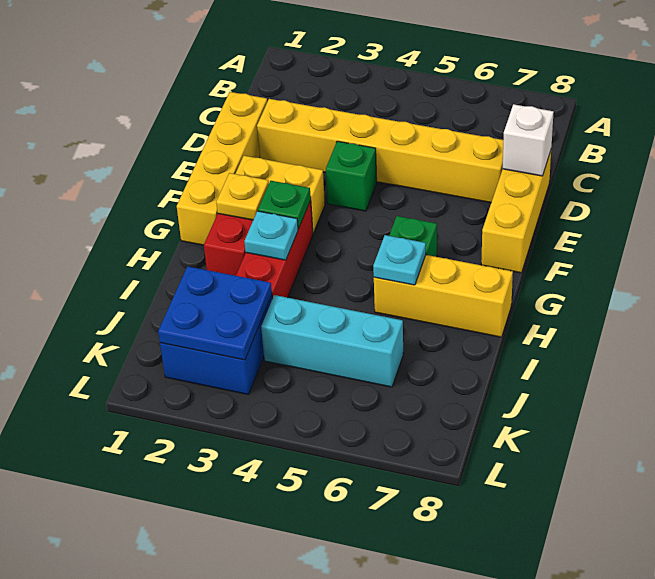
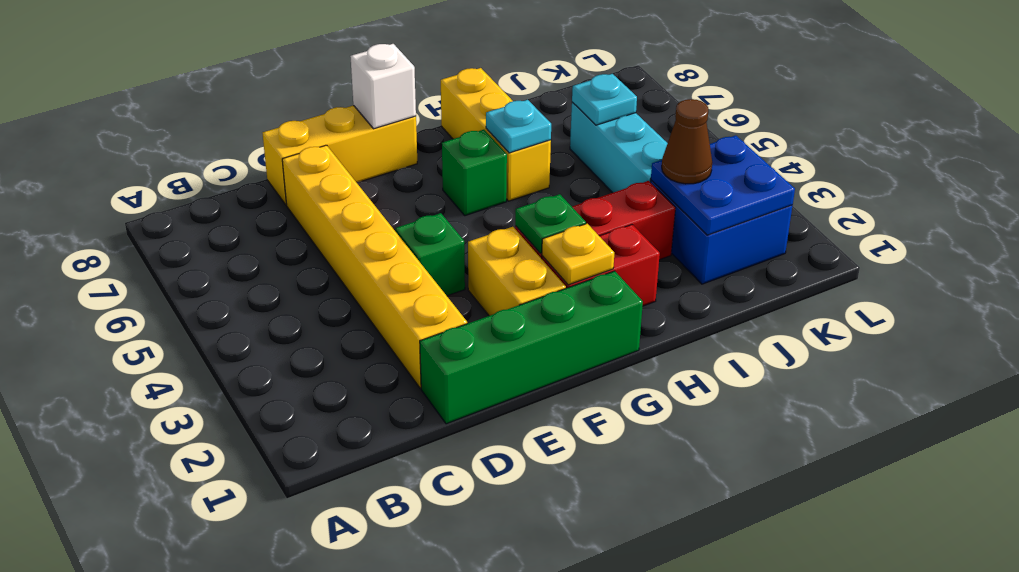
yellow brick D1:G1 level 1 -> green brick D1:G1 level 1
white brick D8 level 2 -> white brick F8 level 2
cyan plate H3 level 2 -> cyan plate J6 level 2
none -> brown cone J3 level 3

